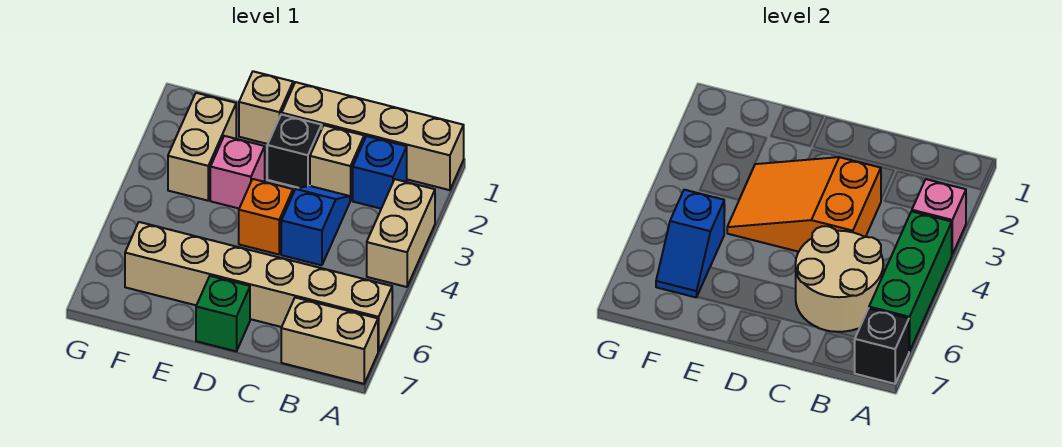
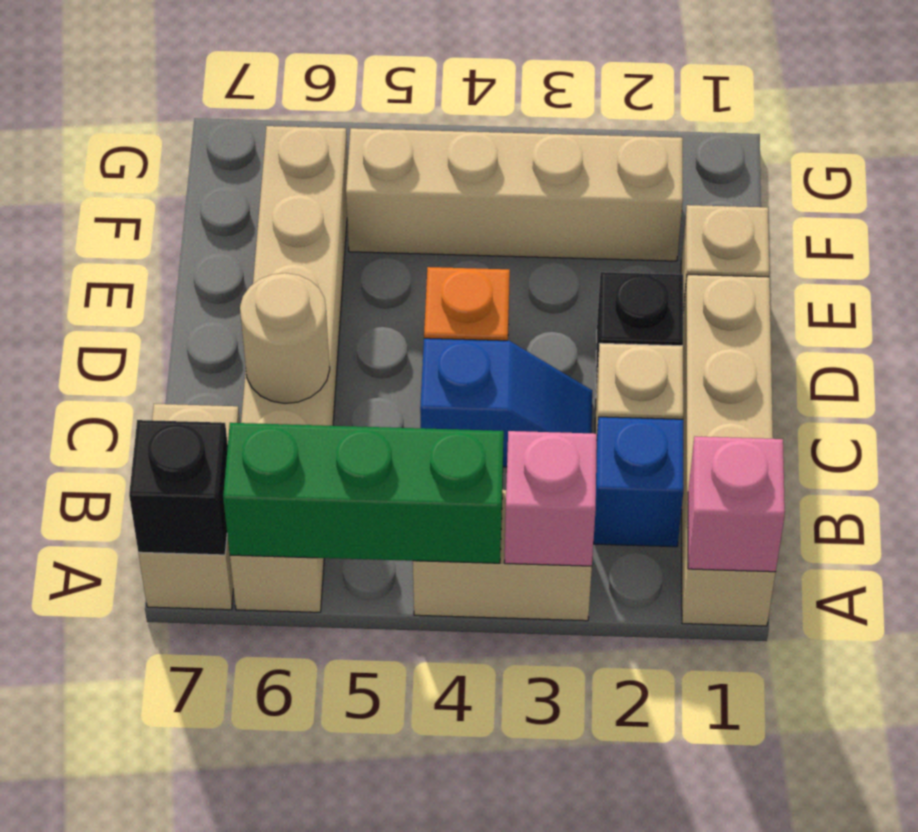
tan round brick B5:C6 level 2 -> tan round brick C6 level 2
orange slope C3:E4 level 2 top C -> none
green brick D7 level 1 -> none
pink brick E3 level 1 -> pink brick A1 level 2
tan brick F2:F3 level 1 -> tan brick F2:F5 level 1
blue slope F5:F6 level 2 top 5 -> none

